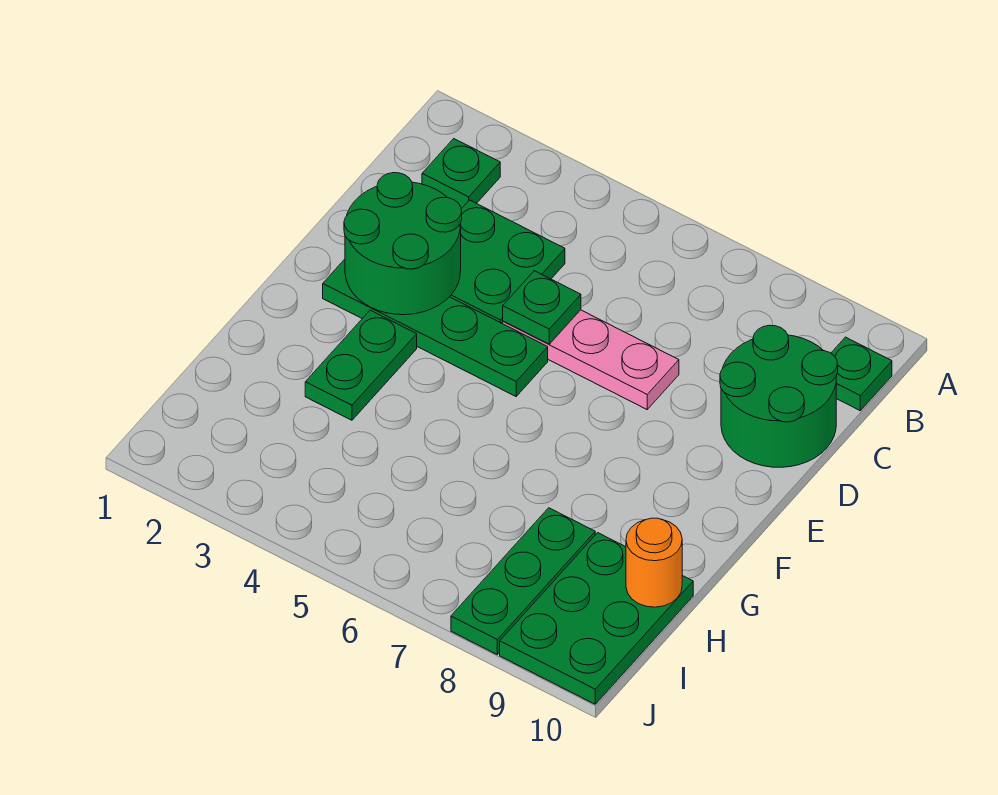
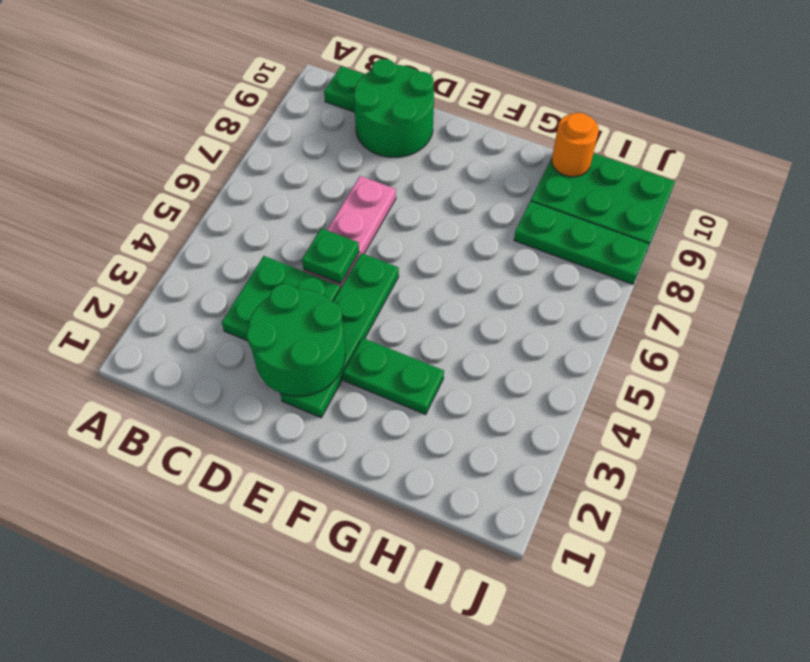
green plate B2 level 1 -> none

